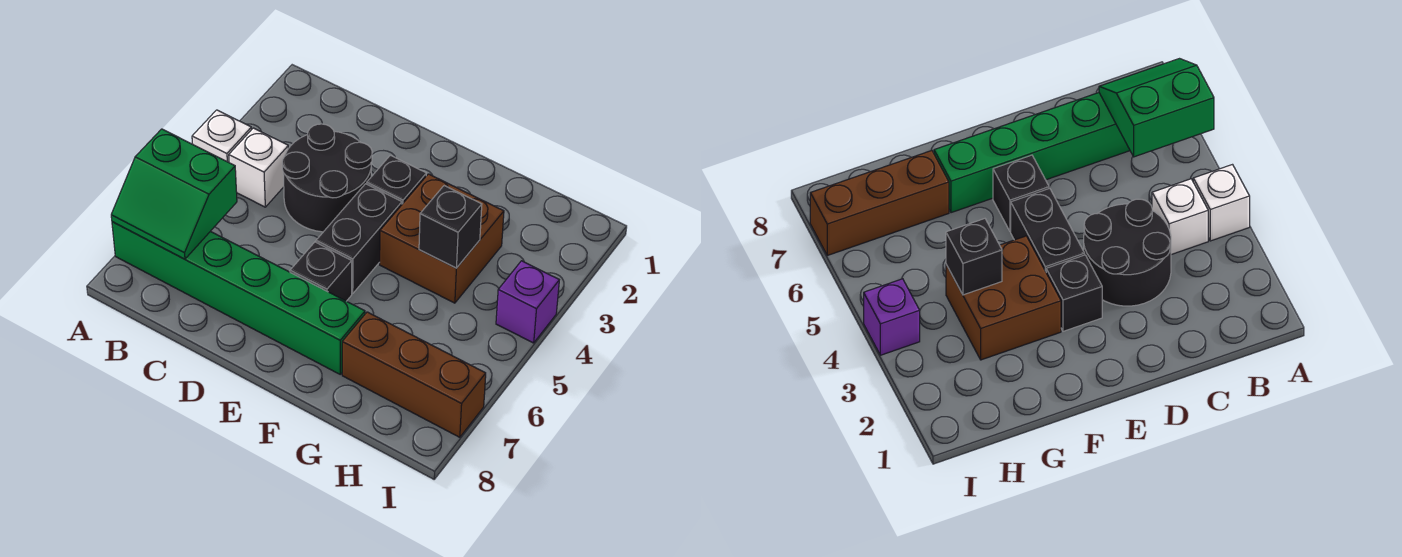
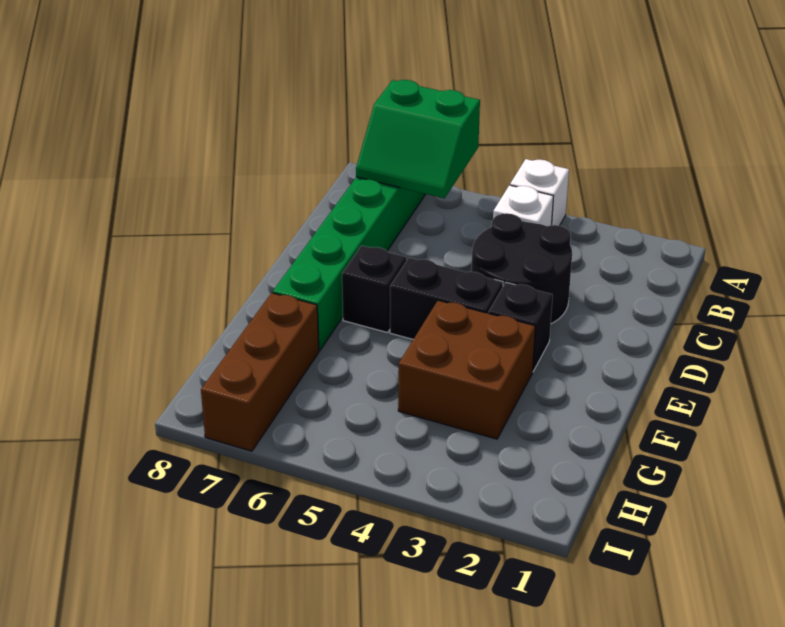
green slope A6:B7 level 2 top 6 -> green slope A6:B7 level 2 top A
black brick G4 level 2 -> none
purple brick I4 level 1 -> none

